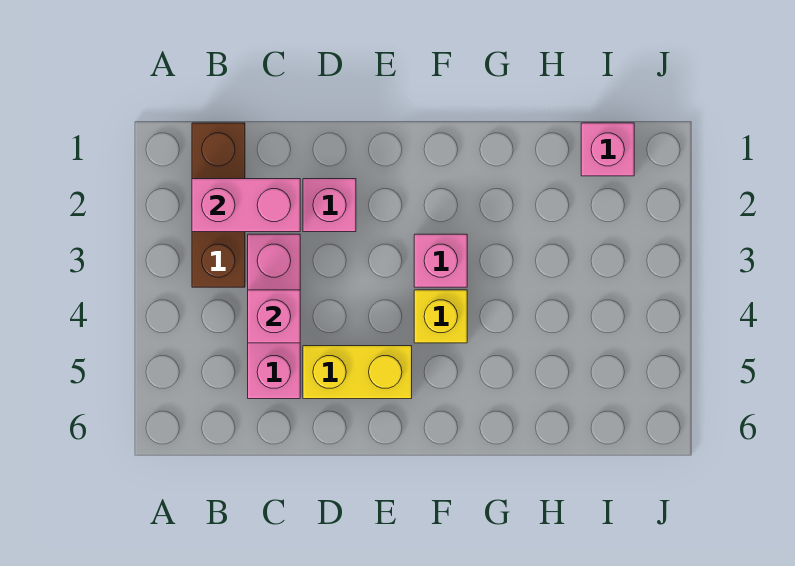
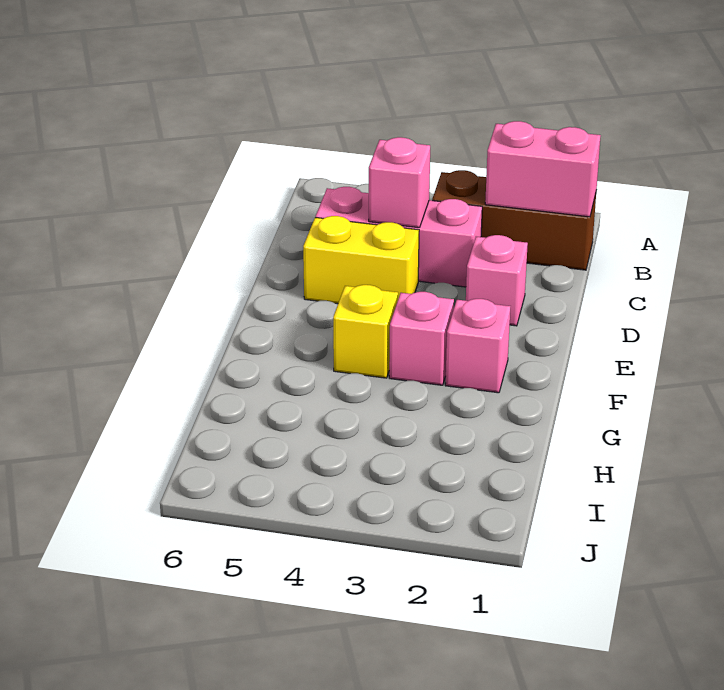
pink brick B2:C2 level 2 -> pink brick B1:B2 level 2
yellow brick D5:E5 level 1 -> yellow brick D4:D5 level 1
pink brick I1 level 1 -> pink brick F2 level 1

